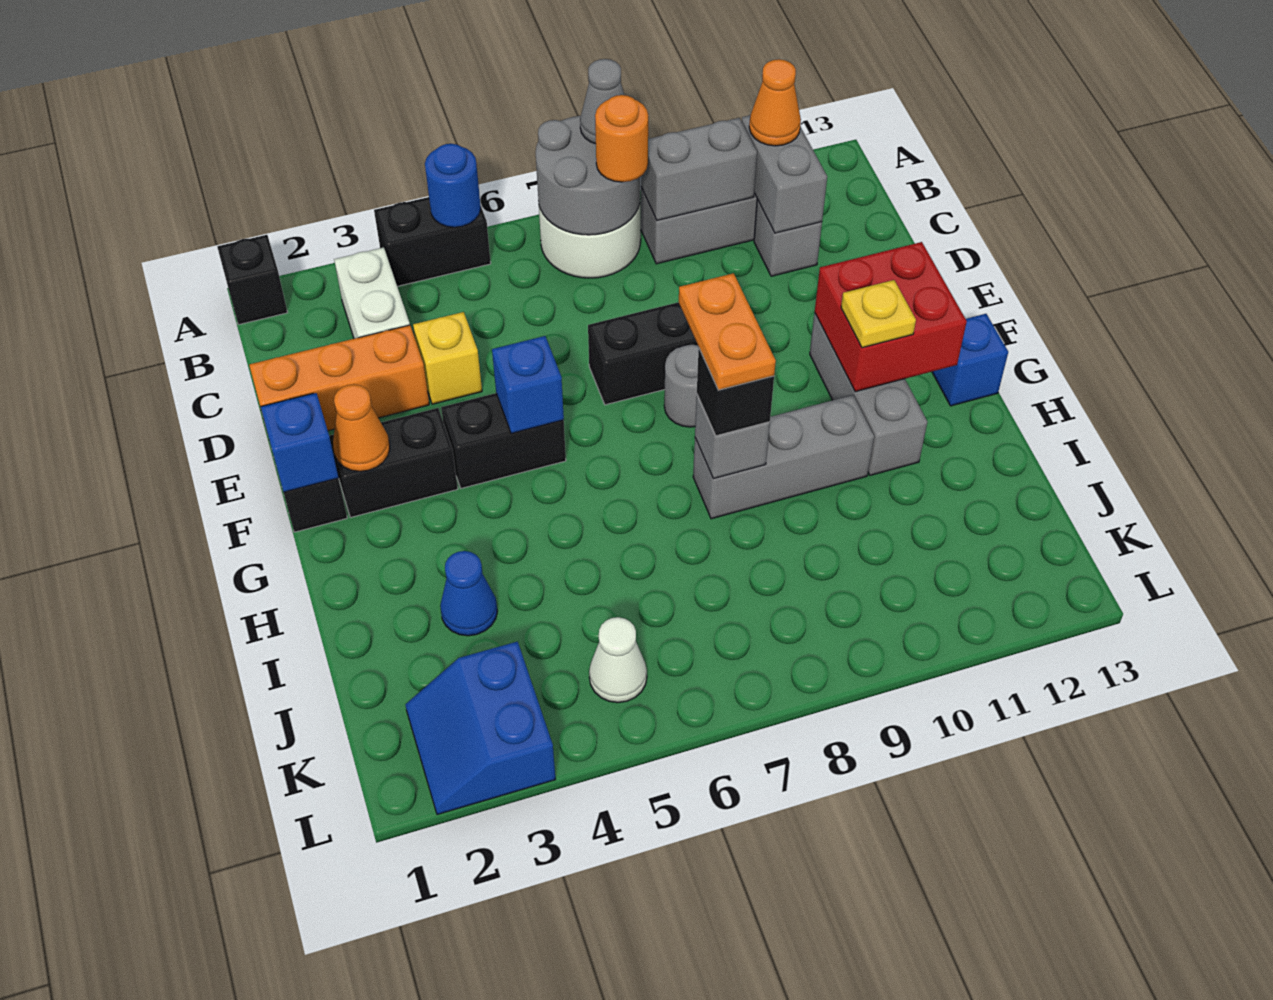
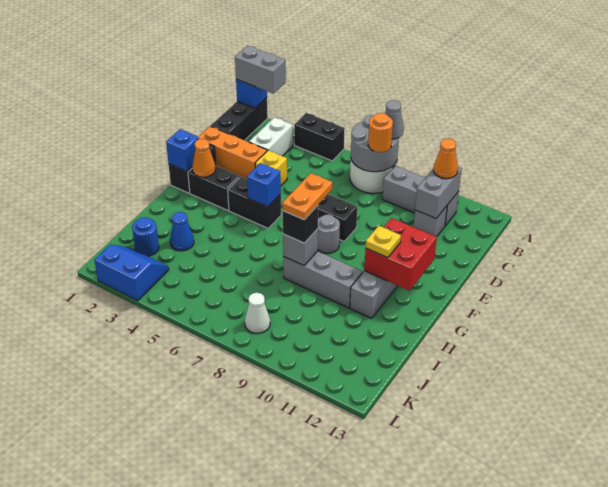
black brick A1 level 1 -> black brick A1:C1 level 1
blue round brick A5 level 2 -> blue round brick J2 level 1
grey brick B9:B10 level 2 -> grey brick A1:A2 level 3
blue brick G13 level 1 -> blue brick A1 level 2
blue slope K2:L3 level 1 top 3 -> blue slope K2:L3 level 1 top L
white cone K5 level 1 -> white cone K8 level 1

